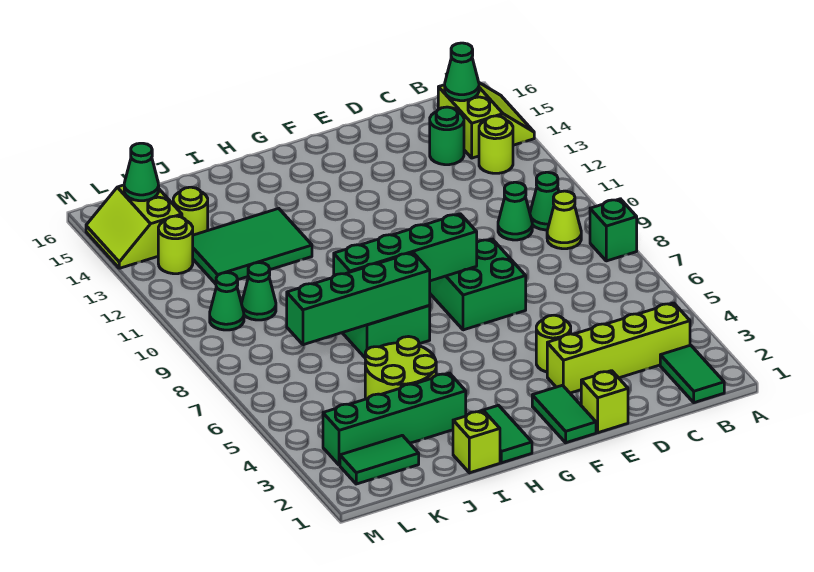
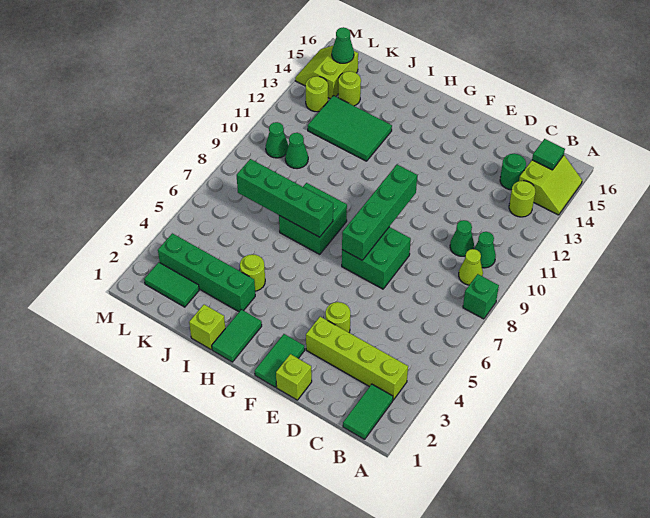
green cone B15 level 2 -> green tile B15 level 2
green brick F8:I8 level 2 -> green brick F7:F10 level 2
lime round brick I4:J5 level 1 -> lime round brick I4 level 1

